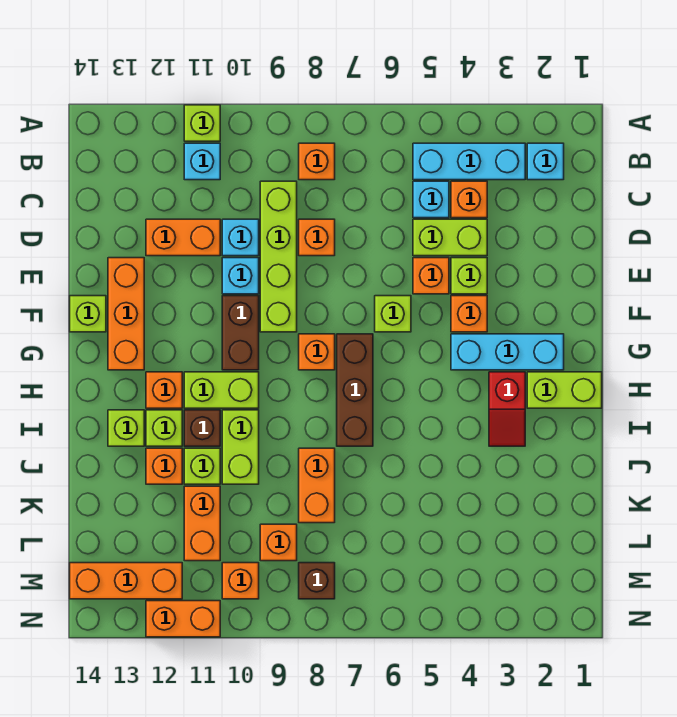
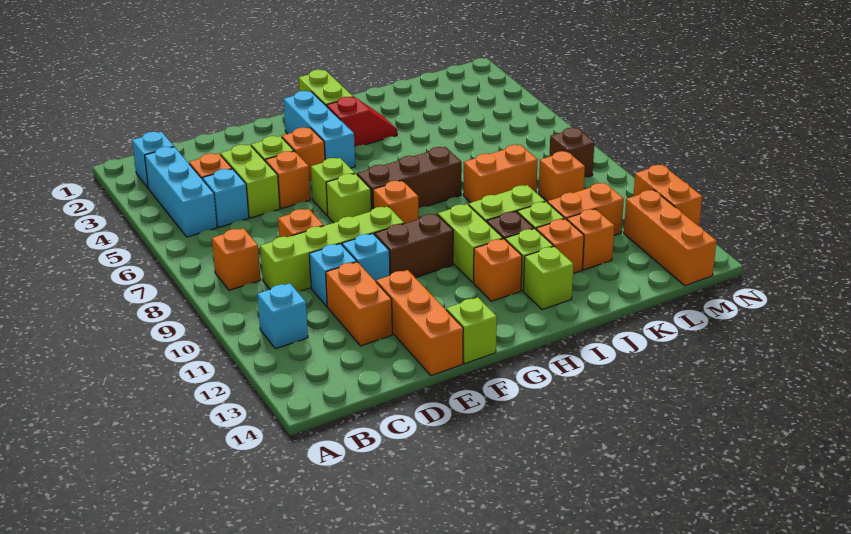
lime brick A11 level 1 -> lime brick F7 level 1
orange brick E13:G13 level 1 -> orange brick E12:E14 level 1
orange brick M10 level 1 -> orange brick K12 level 1

